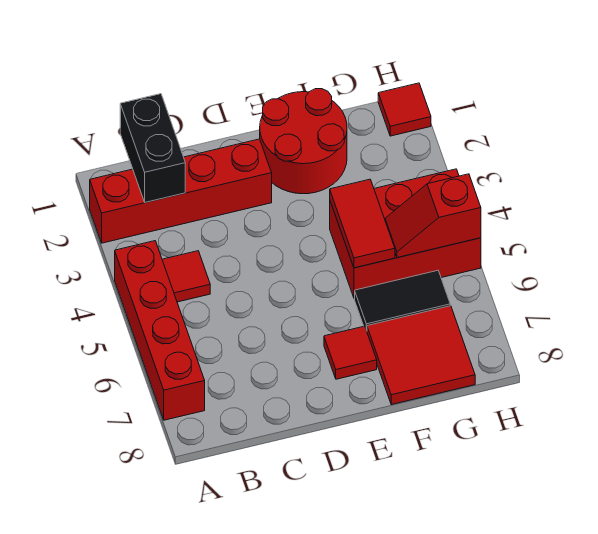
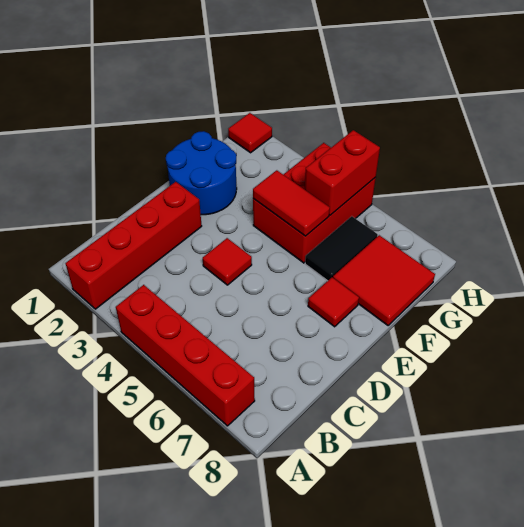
black brick B1:B2 level 2 -> none
red tile B4 level 1 -> red tile D4 level 1
red round brick E1:F2 level 1 -> blue round brick E1:F2 level 1
red slope G5:H5 level 2 top H -> red brick G5:H5 level 2

